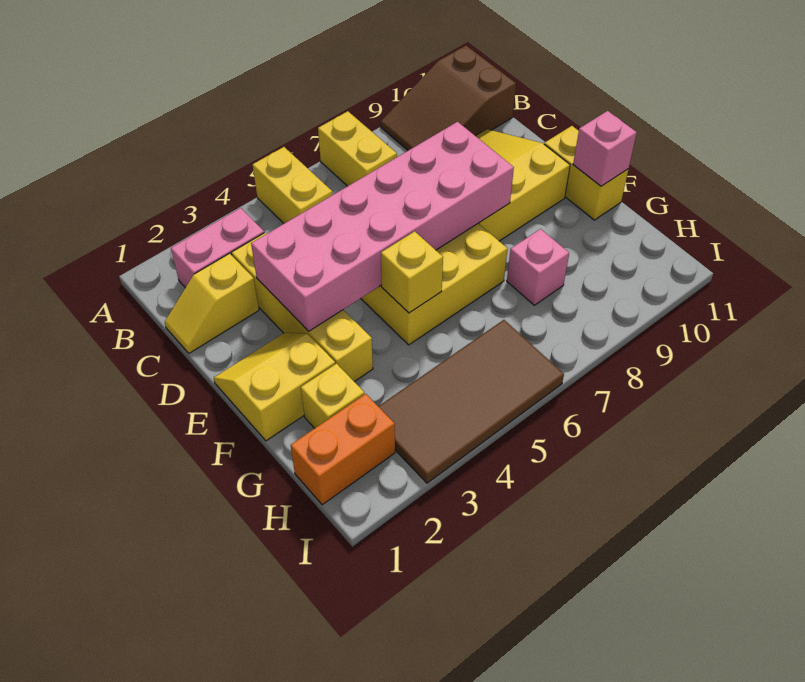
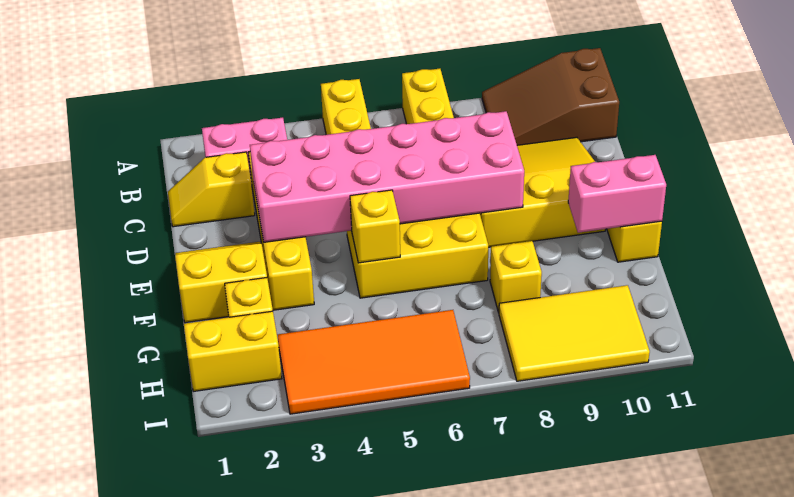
pink brick F11 level 2 -> pink brick F10:F11 level 2
pink brick G8 level 1 -> yellow brick G8 level 1
orange brick H1:H2 level 1 -> yellow brick H1:H2 level 1
brown tile H3:I6 level 1 -> orange tile H3:I6 level 1
none -> yellow tile H8:I10 level 1

